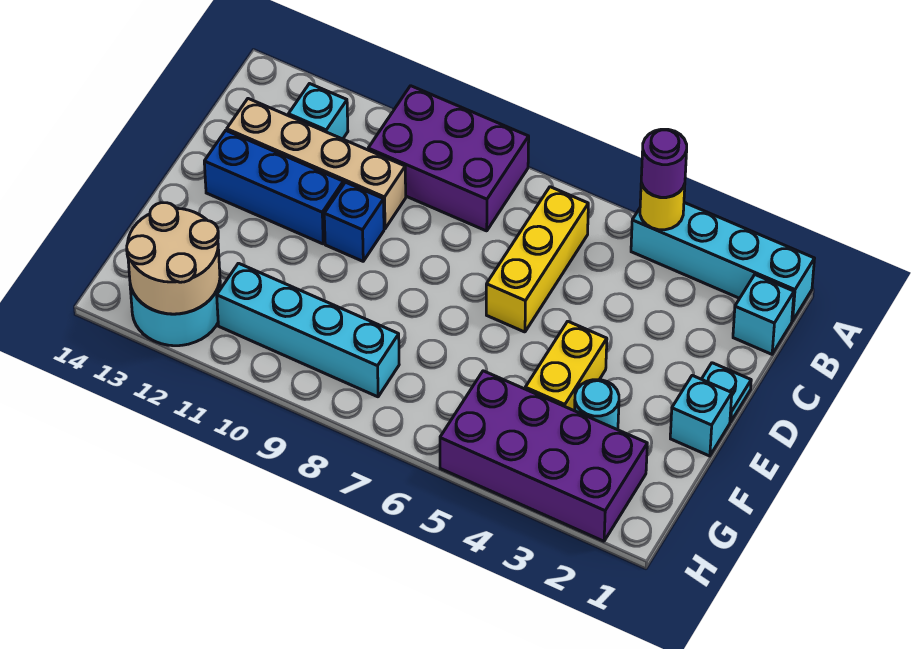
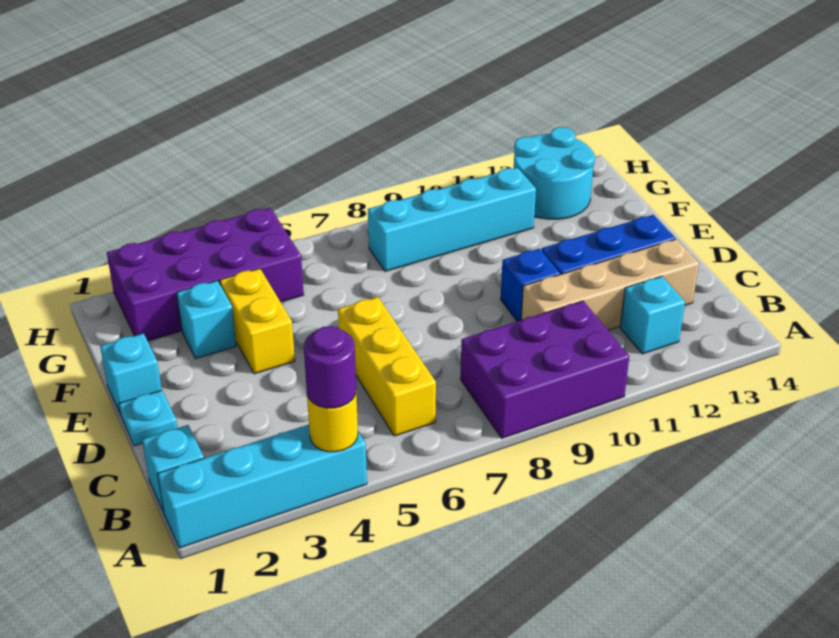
cyan round brick F3 level 1 -> cyan brick F3 level 1
tan round brick G12:H13 level 2 -> none

